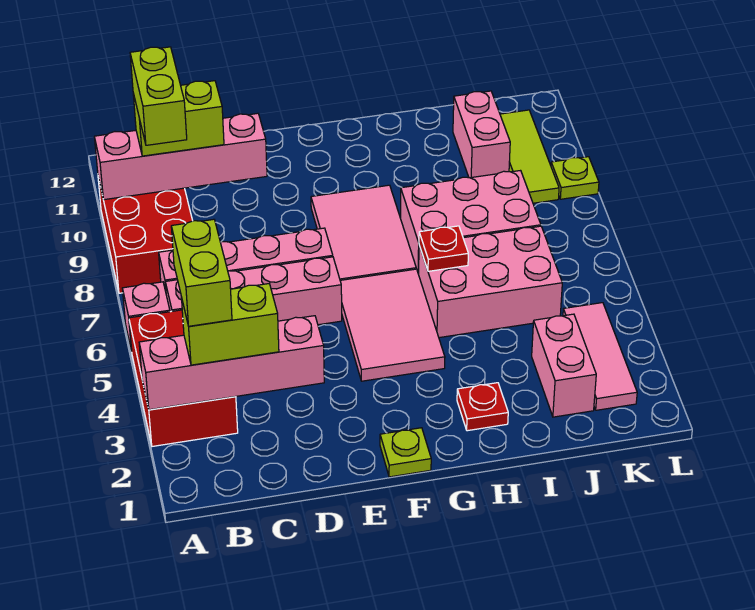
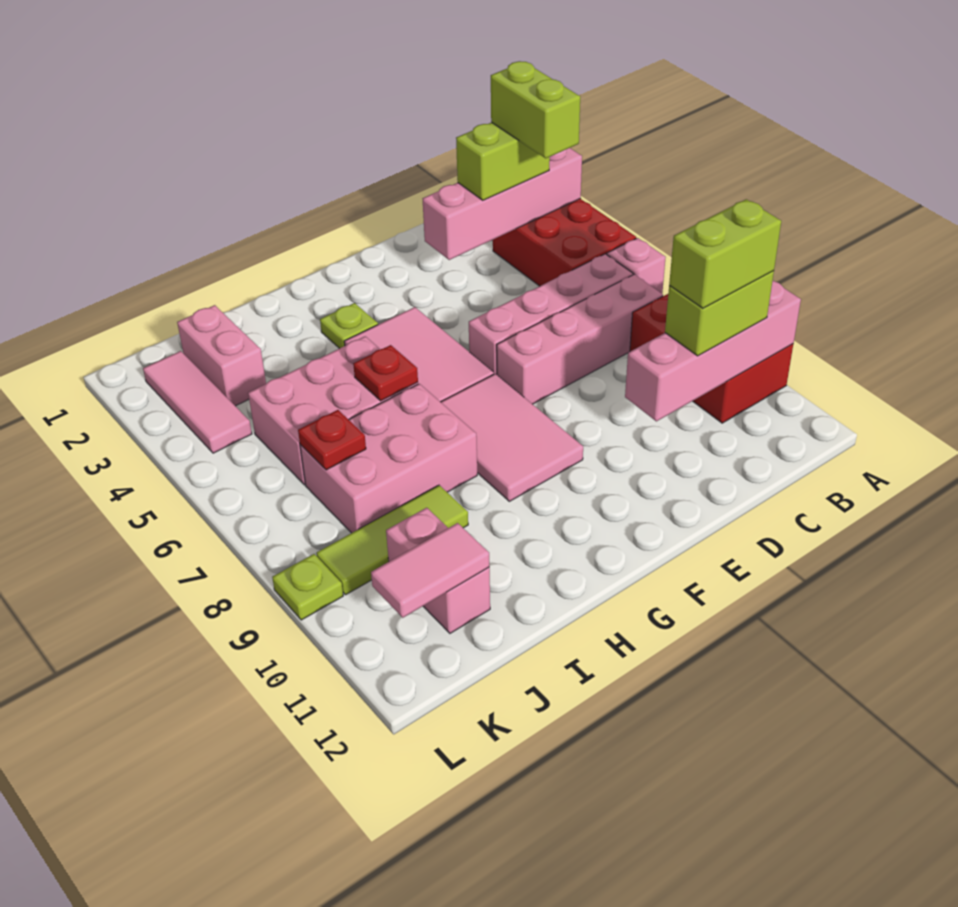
lime brick B9:B10 level 4 -> lime brick B10:C10 level 4
lime plate F1 level 1 -> lime plate G3 level 1
red plate H2 level 1 -> red plate J7 level 2
none -> pink tile J11:K11 level 2
lime tile K9:K11 level 1 -> lime tile I9:K9 level 1

